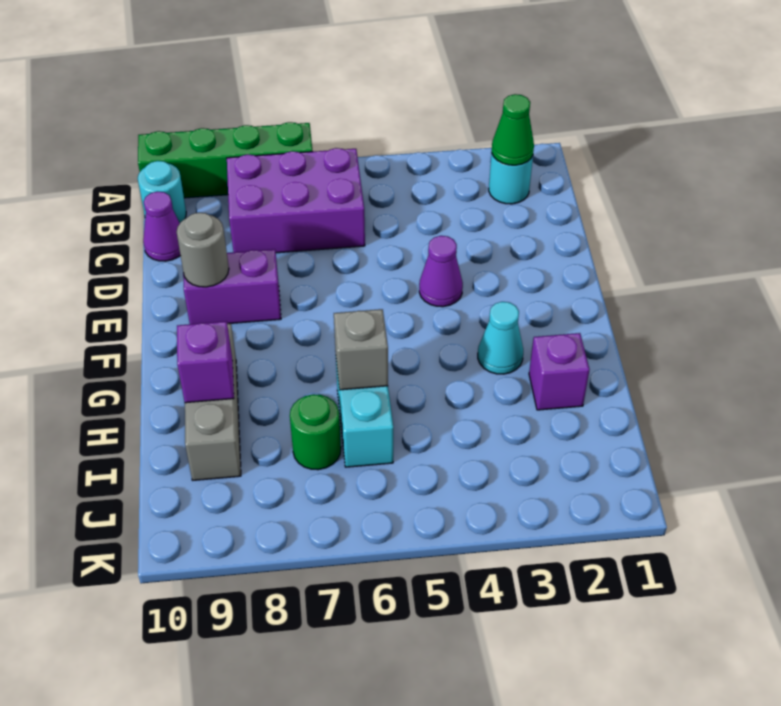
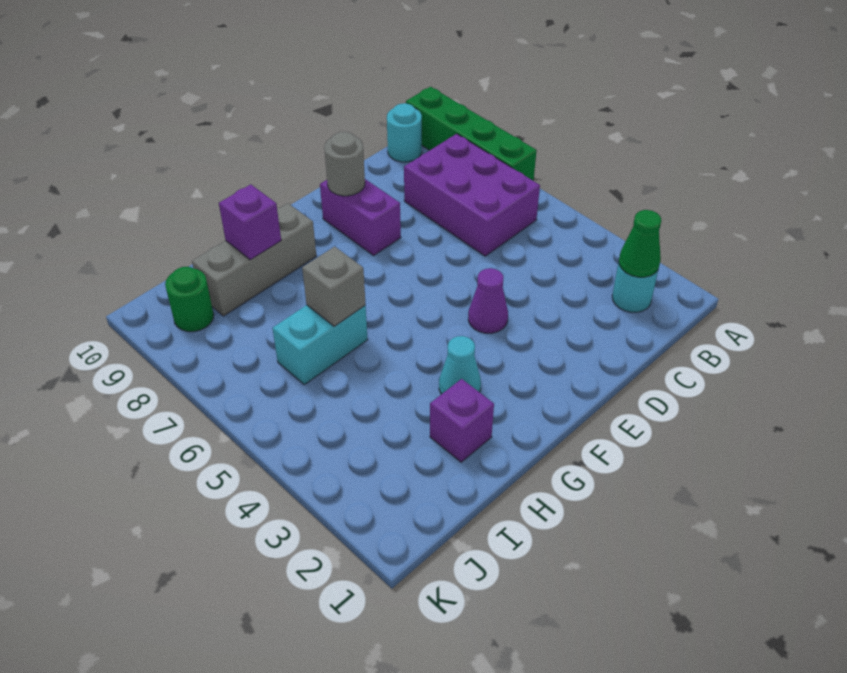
purple cone C10 level 1 -> none
green round brick I7 level 1 -> green round brick J9 level 1

